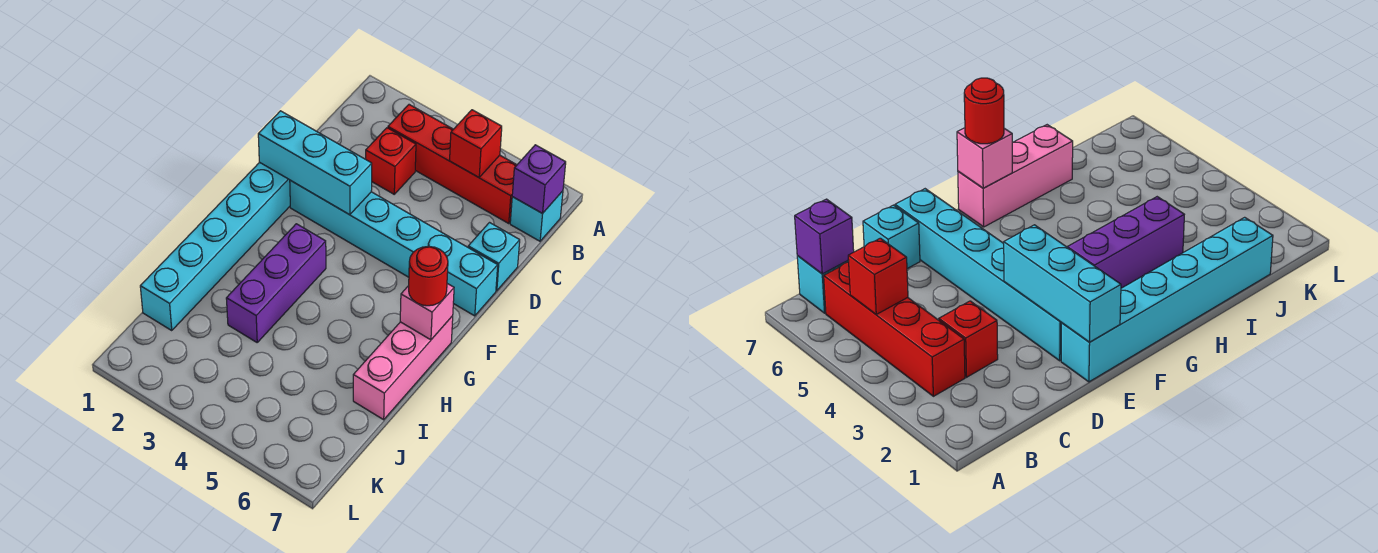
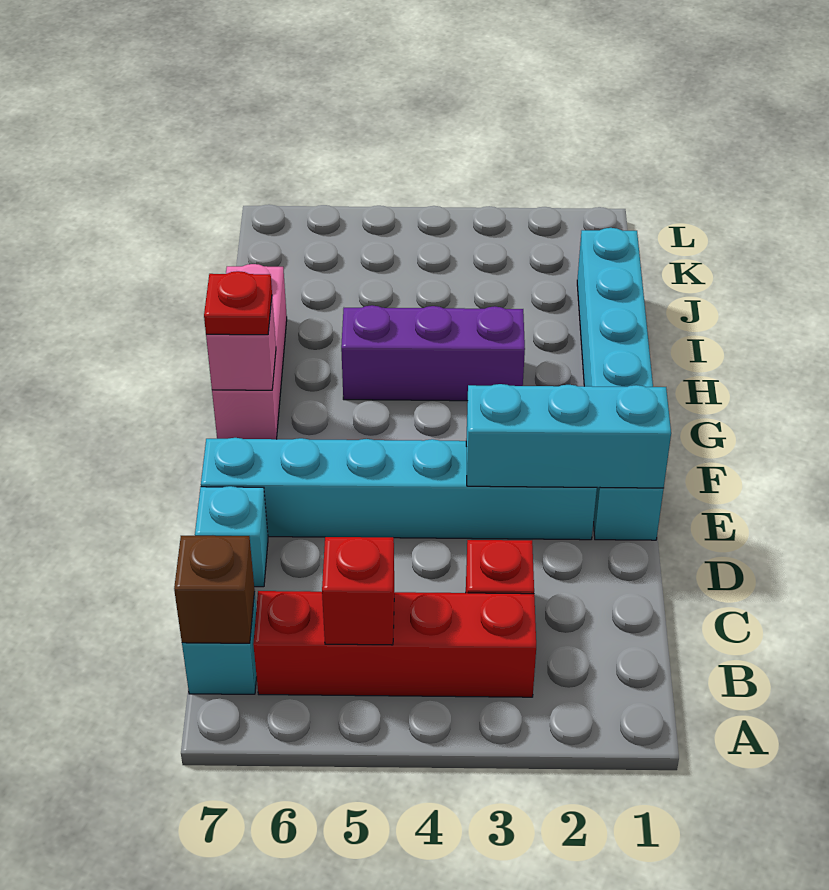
purple brick B7 level 2 -> brown brick B7 level 2
purple brick G3:I3 level 1 -> purple brick H3:H5 level 1
red round brick G7 level 3 -> red plate G7 level 3

